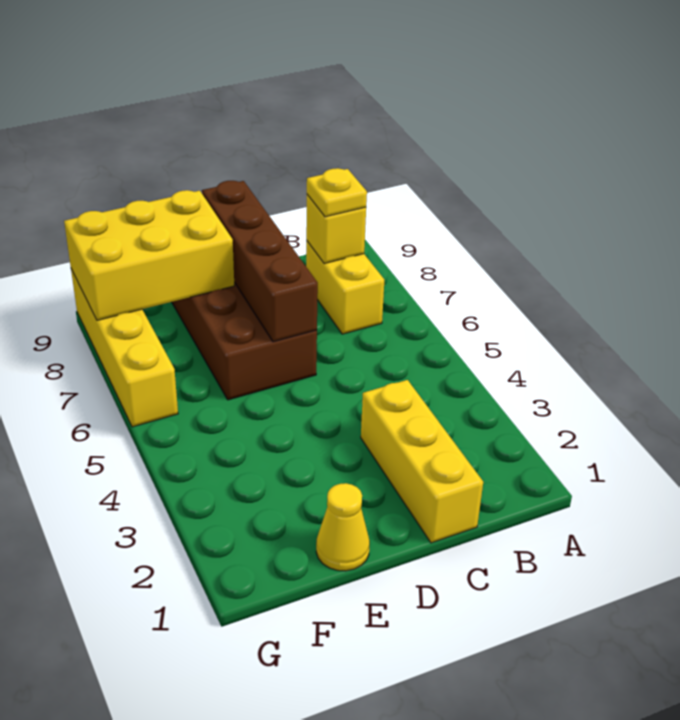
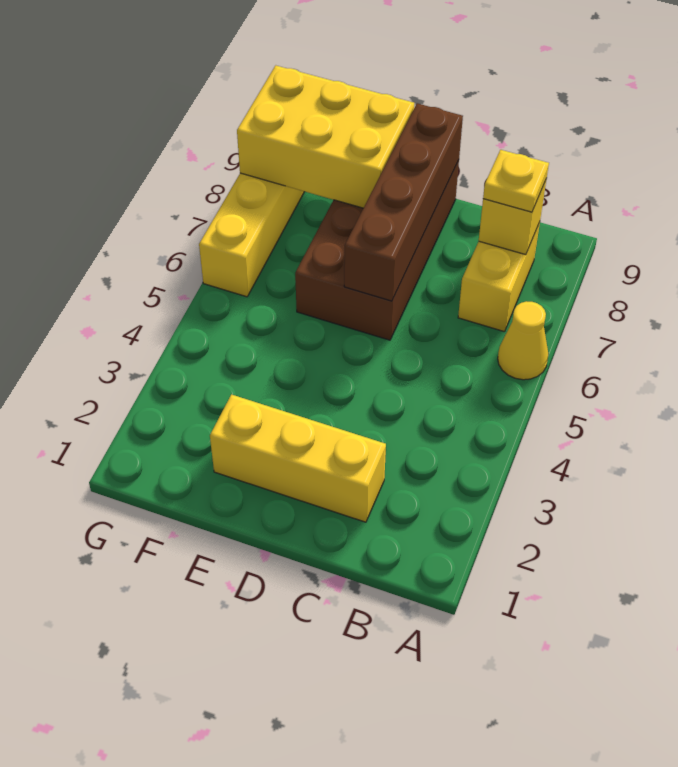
yellow brick C1:C3 level 1 -> yellow brick C2:E2 level 1
yellow cone E1 level 1 -> yellow cone A6 level 1

